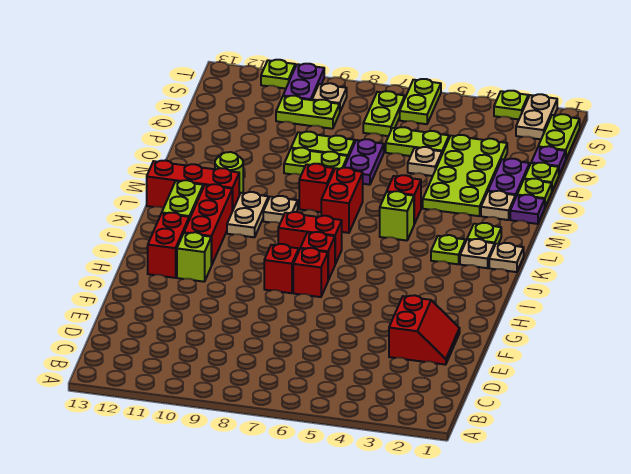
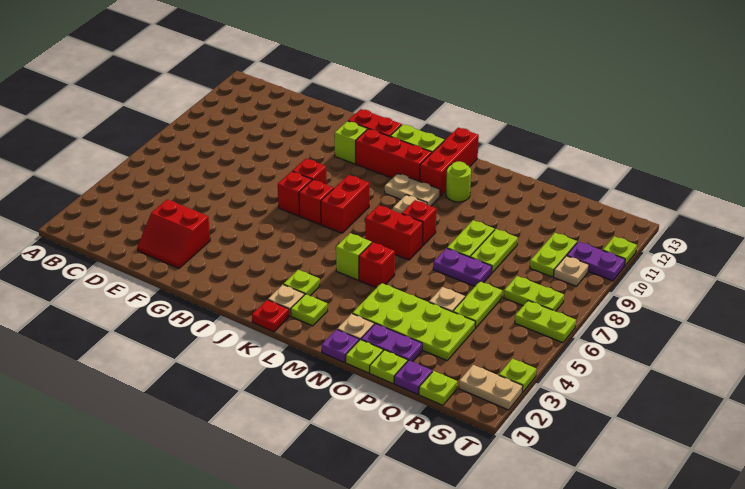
tan plate K1 level 1 -> red plate K1 level 1
lime plate R1:S1 level 1 -> lime plate R1 level 1

